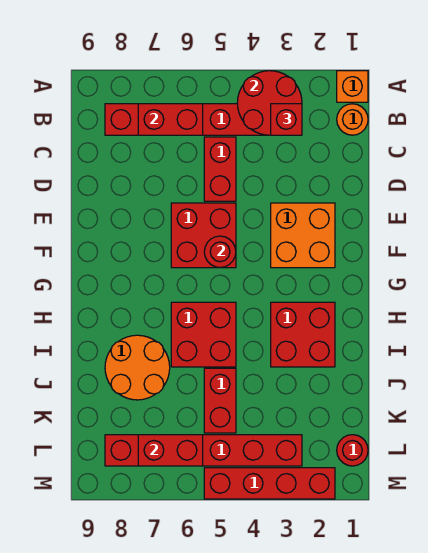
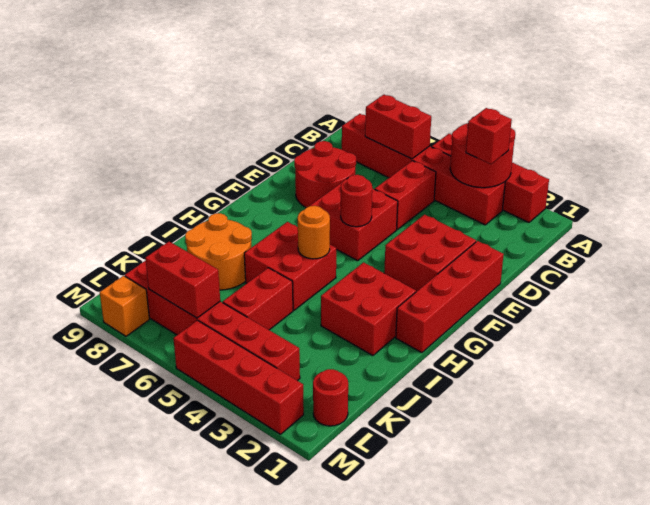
orange brick A1 level 1 -> orange brick M8 level 1
none -> red brick A2:A5 level 1
orange round brick B1 level 1 -> orange round brick H5 level 2
none -> red round brick D7:E8 level 1
none -> red brick E1:H1 level 1
orange brick E2:F3 level 1 -> red brick E2:F3 level 1

